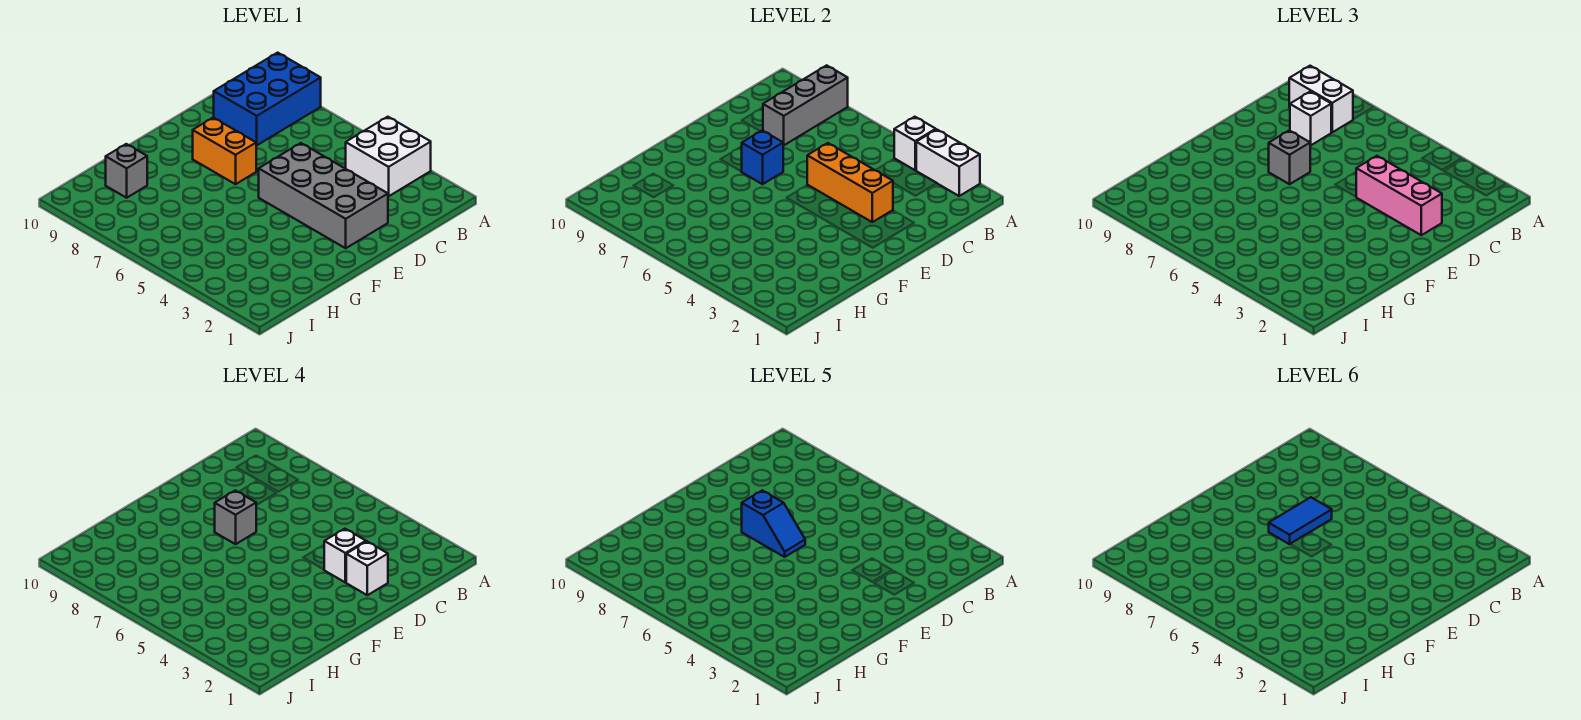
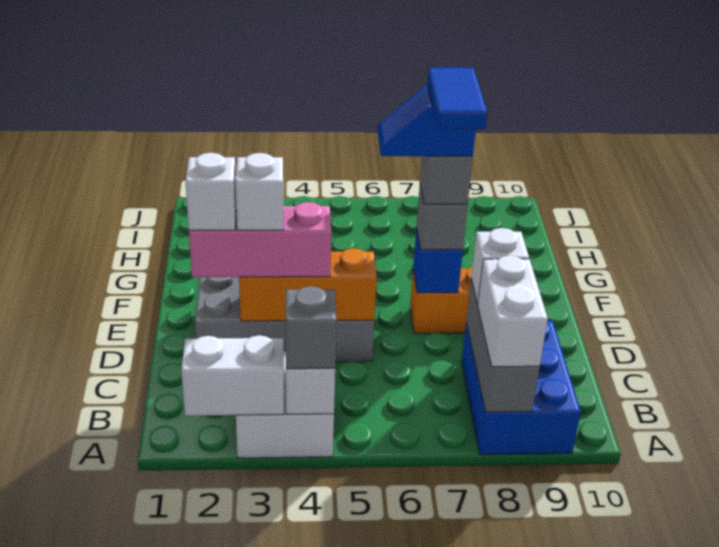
white brick B8:B9 level 3 -> white brick A8:B8 level 3
grey brick H9 level 1 -> grey brick A4 level 3

